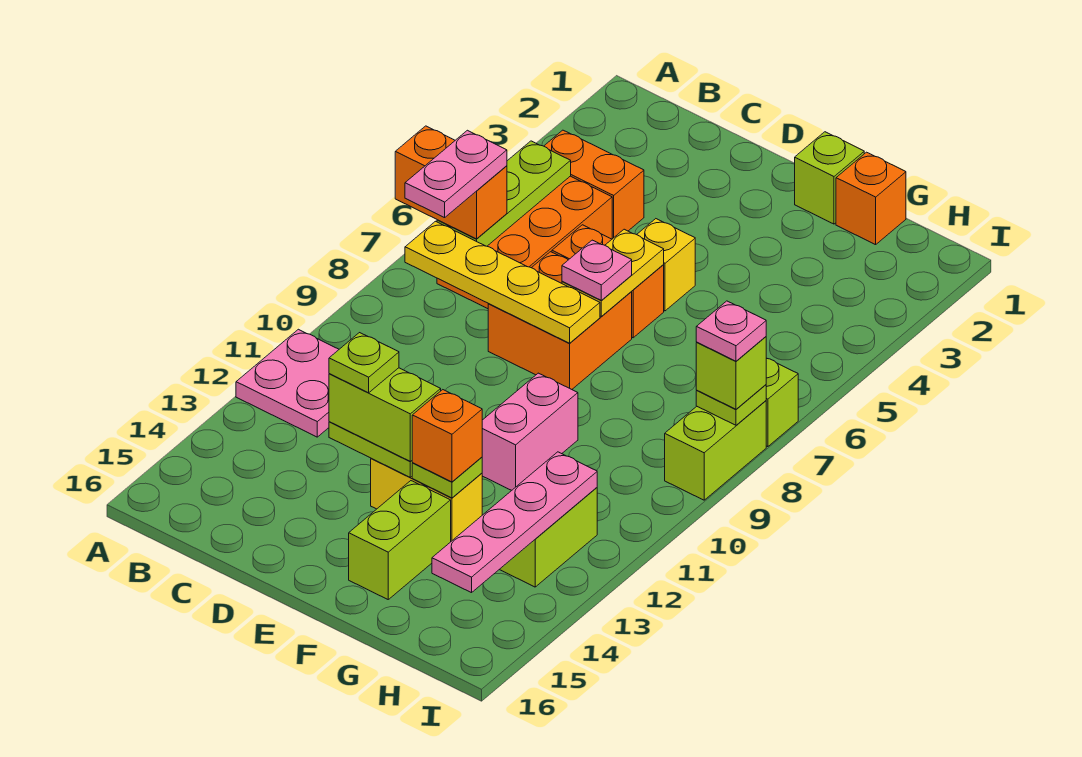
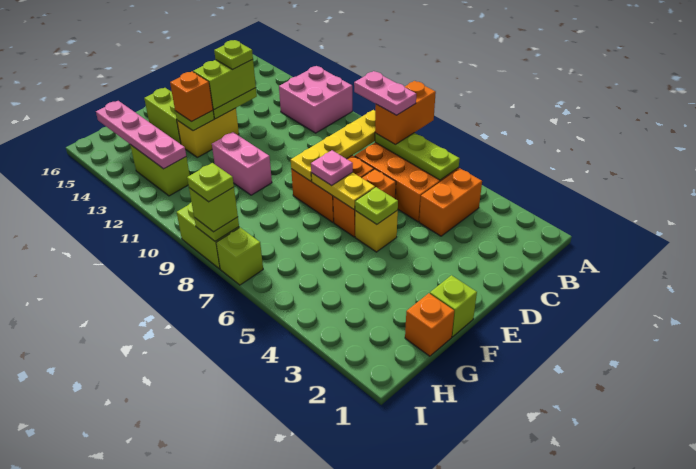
pink plate A11:B12 level 1 -> pink brick A11:B12 level 1
none -> lime plate E5 level 2
pink plate I8 level 4 -> lime plate I8 level 4

